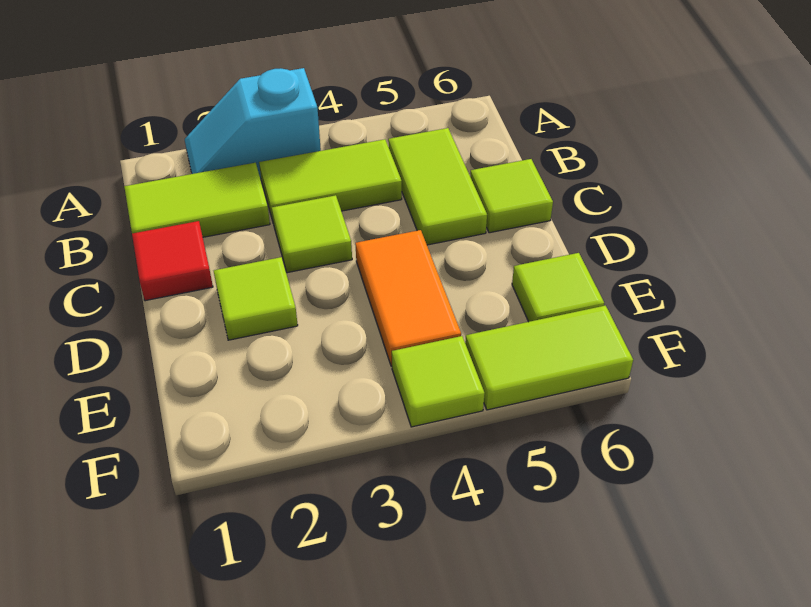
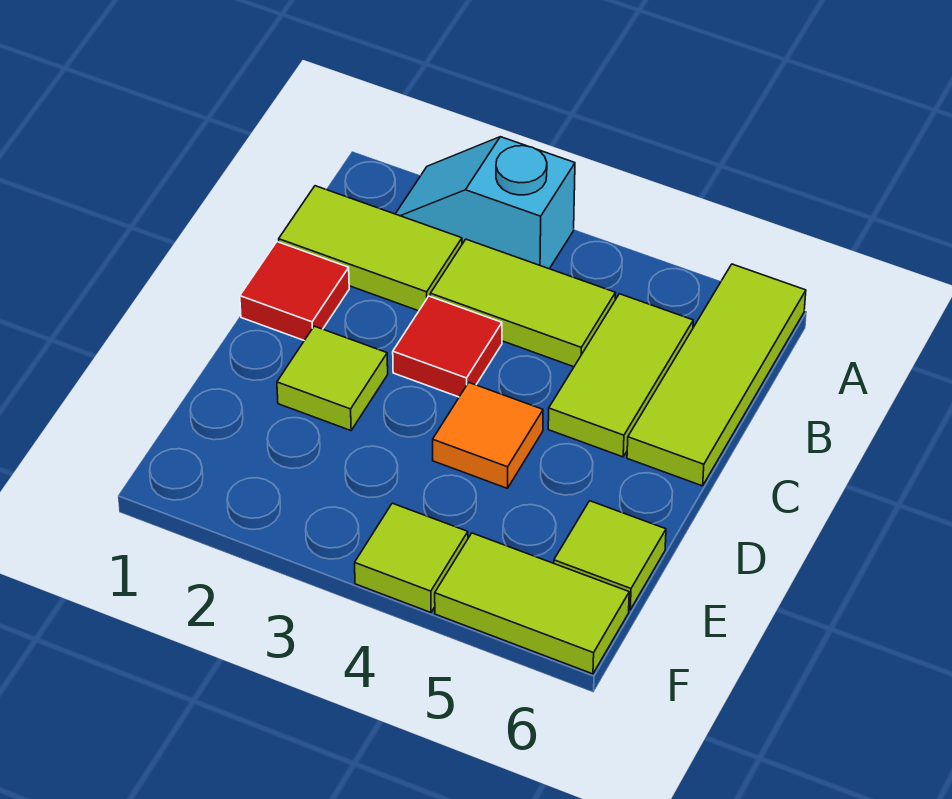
lime tile C3 level 1 -> red tile C3 level 1
lime tile C6 level 1 -> lime tile A6:C6 level 1
orange tile D4:E4 level 1 -> orange tile D4 level 1

